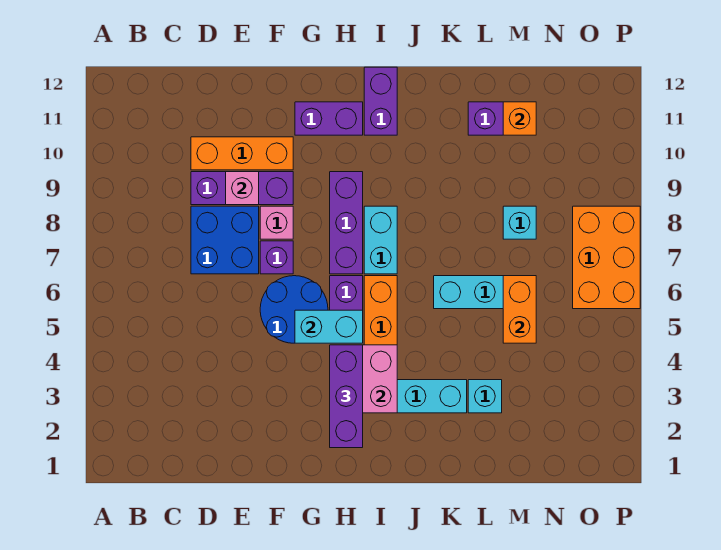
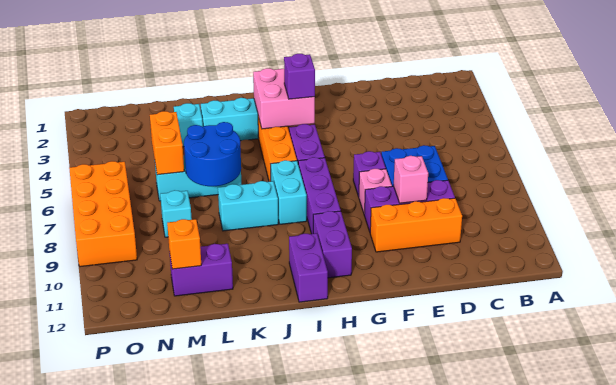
blue round brick F5:G6 level 1 -> blue round brick K6:L7 level 2
cyan brick G5:H5 level 2 -> cyan brick J8:K8 level 1
purple brick G11:H11 level 1 -> purple brick H10:H11 level 1
purple brick H2:H4 level 3 -> purple brick H4 level 3
orange brick O6:P8 level 1 -> orange brick O6:P9 level 1

